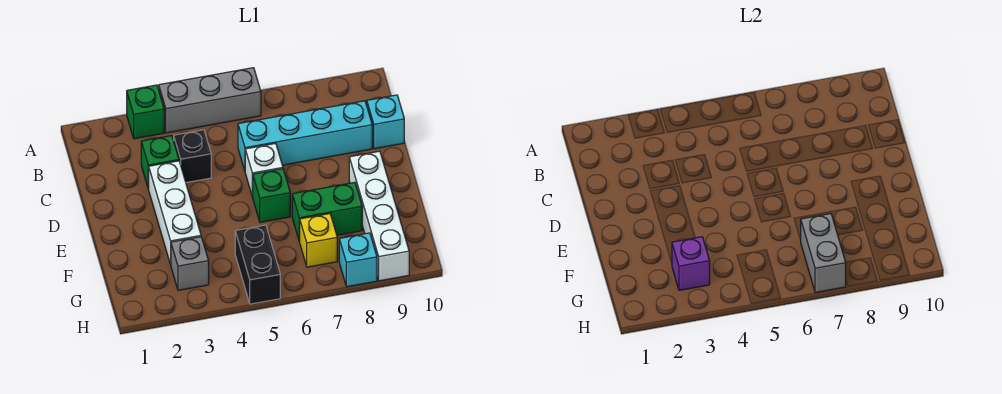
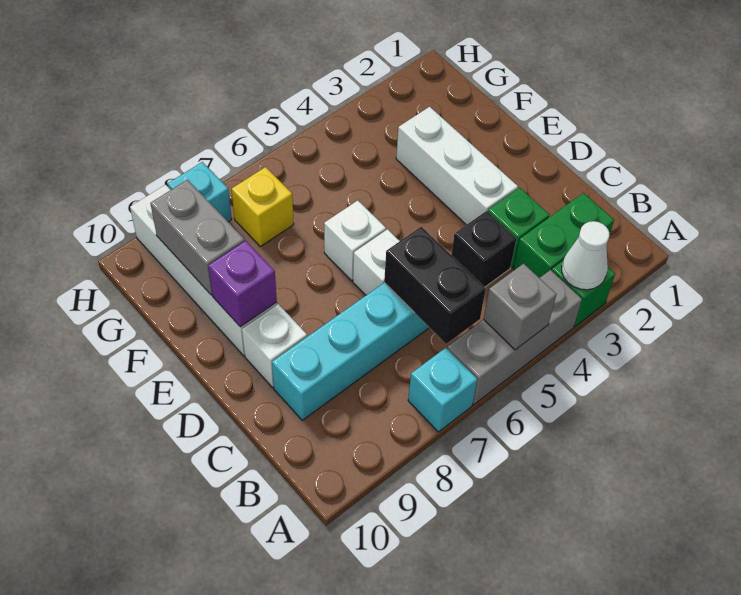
none -> white cone A3 level 2
cyan brick C10 level 1 -> cyan brick A7 level 1
none -> white brick D9 level 1
green brick E6 level 1 -> white brick E6 level 1
green brick F7:F8 level 1 -> green brick B2:B3 level 1
grey brick G3 level 1 -> grey brick A5 level 2
purple brick G3 level 2 -> purple brick E9 level 2
black brick G5:H5 level 1 -> black brick B6:C6 level 2
grey brick G7:H7 level 2 -> grey brick F9:G9 level 2

